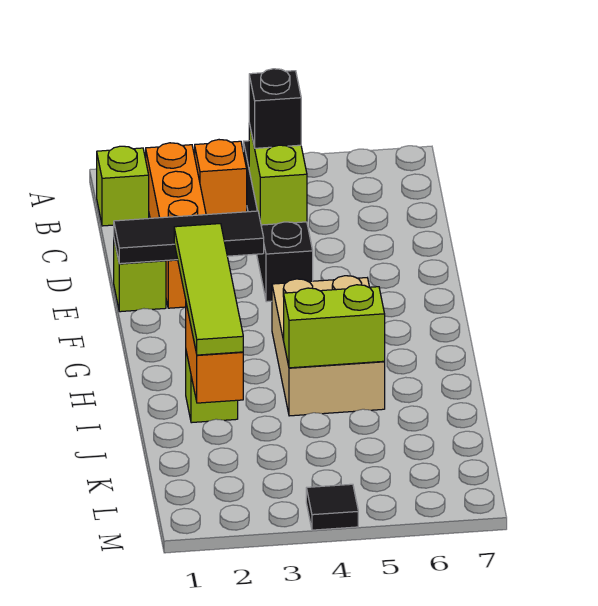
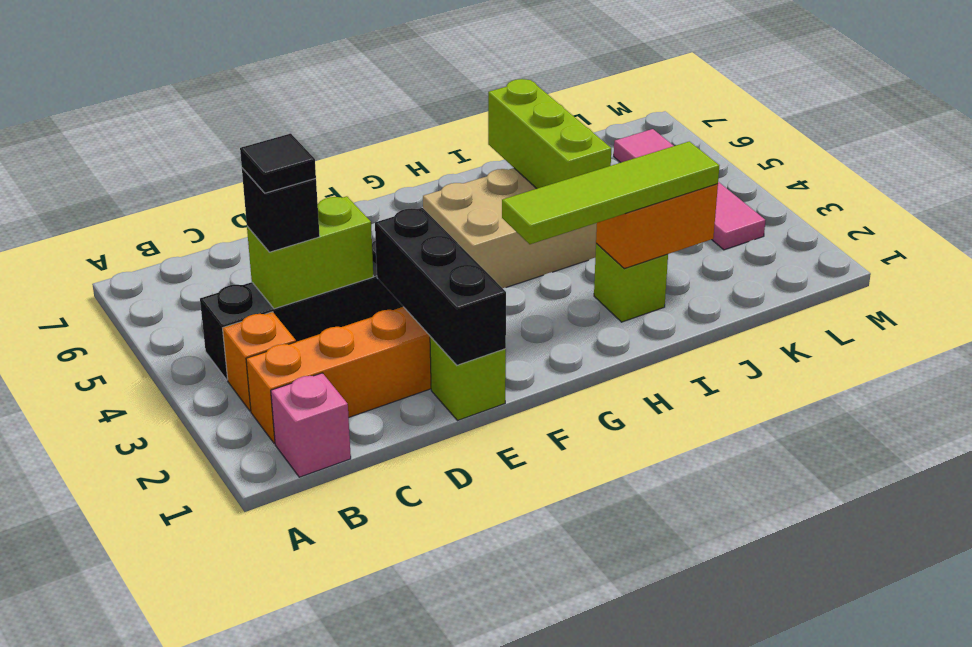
lime brick B1 level 1 -> pink brick B1 level 1
black tile E1:E3 level 2 -> black brick E1:E3 level 2
lime brick I4:I5 level 2 -> lime brick I4:I6 level 2
none -> pink tile L3:L6 level 1
black tile M4 level 1 -> black tile C4 level 4

